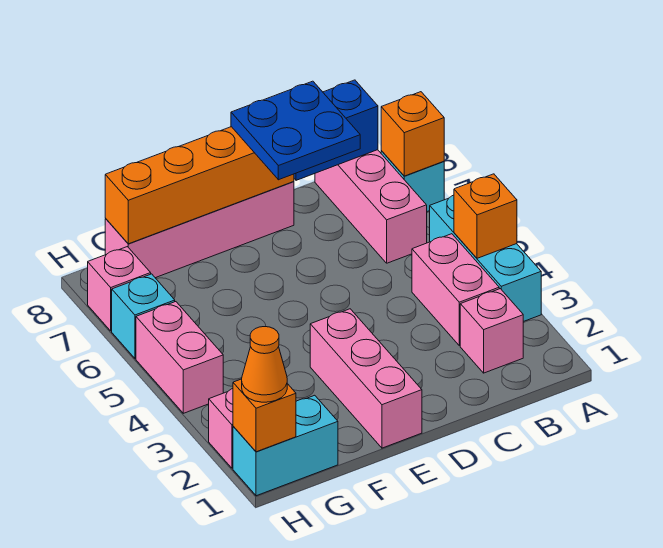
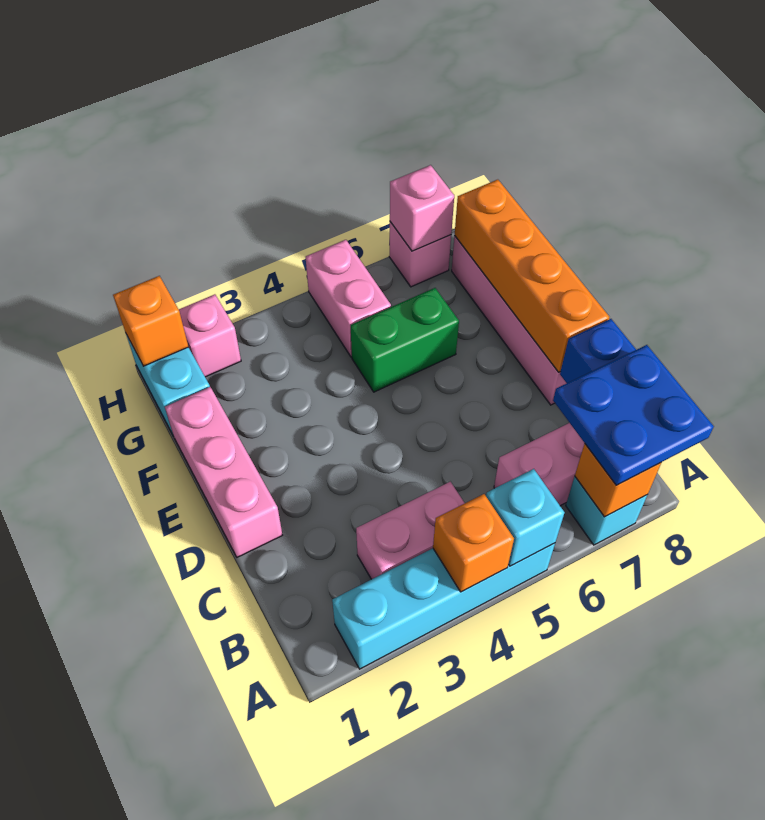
cyan brick A3:A5 level 1 -> cyan brick A2:A5 level 1
pink brick B2 level 1 -> pink brick H7 level 2
blue plate C7:D8 level 3 -> blue plate A7:B8 level 3
pink brick E1:E3 level 1 -> pink brick D1:F1 level 1
none -> green brick F5:F6 level 1
orange cone H1 level 3 -> none
pink brick H4:H5 level 1 -> pink brick G5:H5 level 1
cyan brick H6 level 1 -> cyan brick A5 level 2

